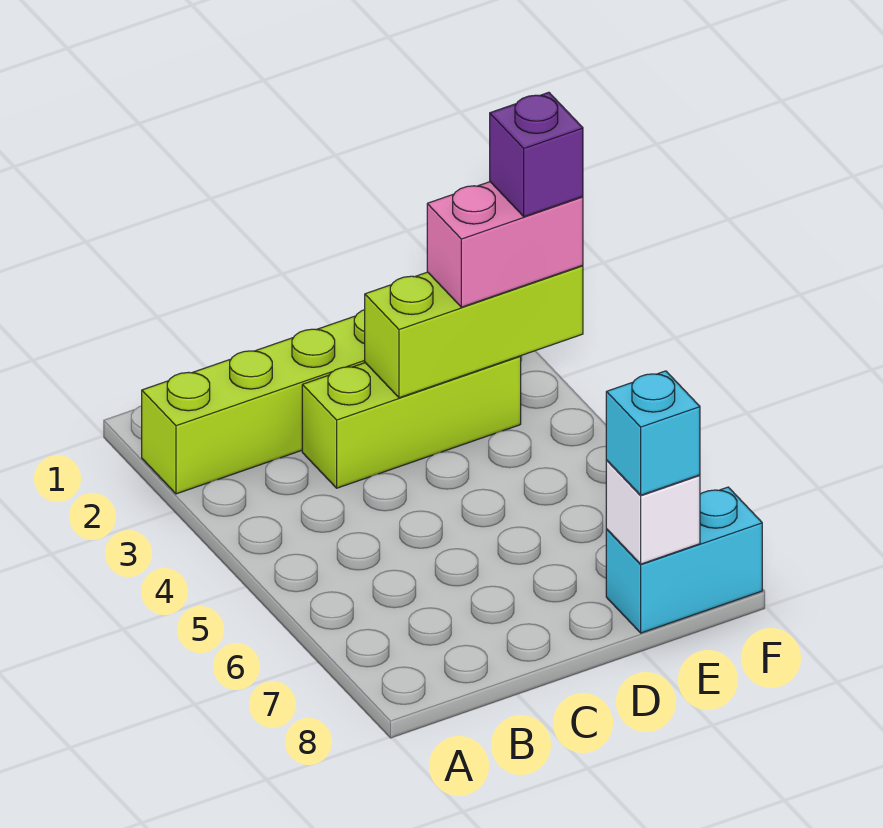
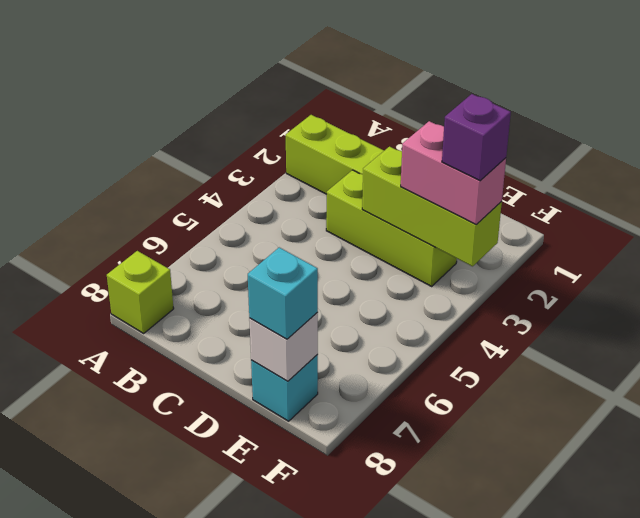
none -> lime brick A8 level 1
cyan brick E8:F8 level 1 -> cyan brick E8 level 1

